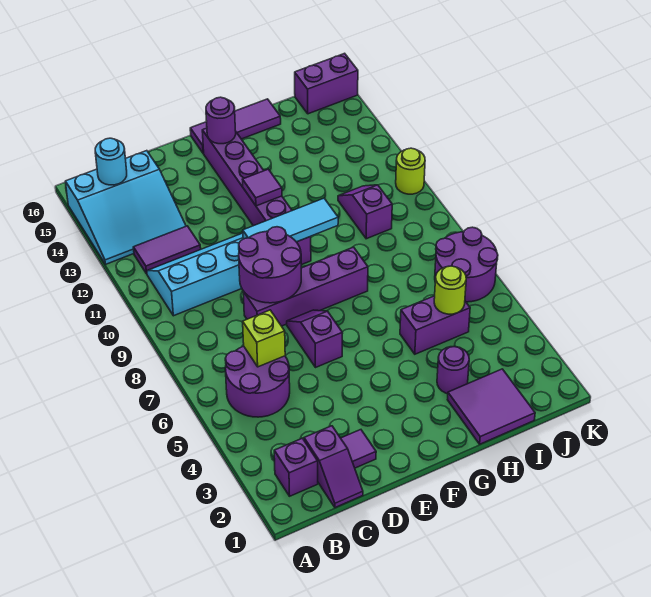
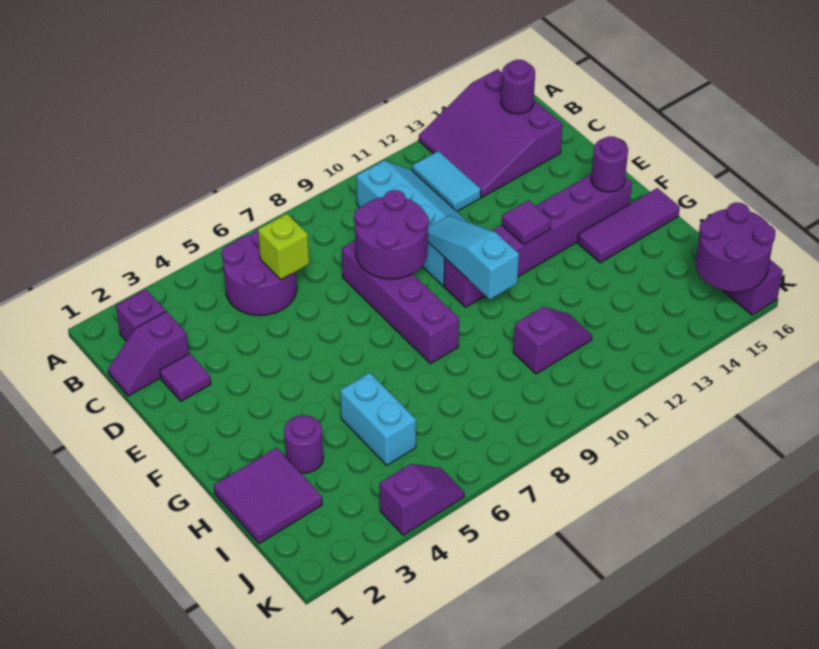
cyan slope A13:C15 level 1 top 15 -> purple slope A13:C15 level 1 top 15
purple tile B12:C12 level 1 -> cyan tile B12:C12 level 1
cyan round brick B15 level 2 -> purple round brick B15 level 2
purple slope E6:E7 level 1 top 6 -> purple slope K4:K5 level 1 top 4
cyan tile E10:G10 level 2 -> cyan slope E10:G10 level 2 top G
purple tile F16:H16 level 1 -> purple tile G14:G16 level 1
purple brick H5:I5 level 1 -> cyan brick H5:I5 level 1
lime round brick I5 level 2 -> none
purple round brick J6:K7 level 1 -> purple round brick J15:K16 level 2
lime round brick K11 level 1 -> none

